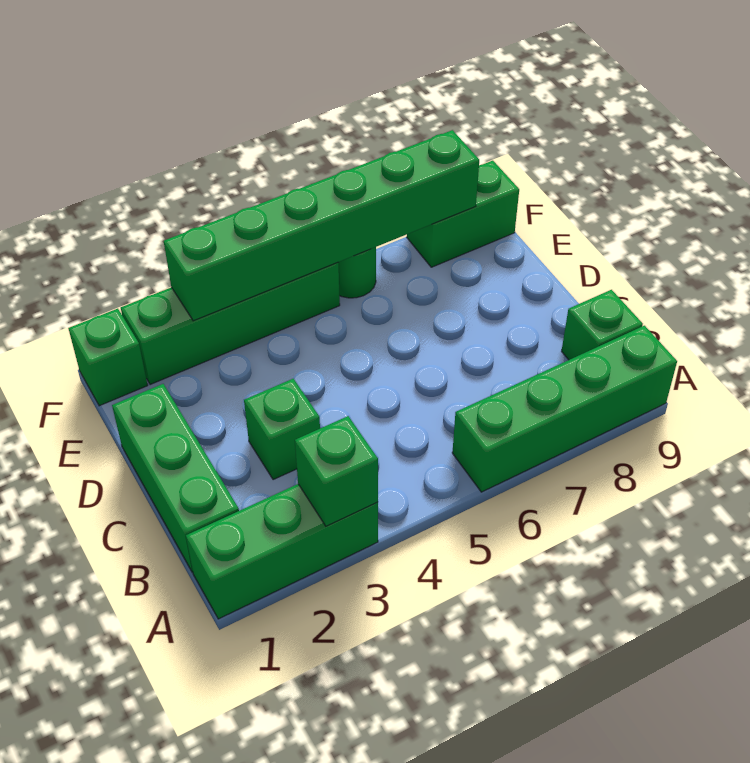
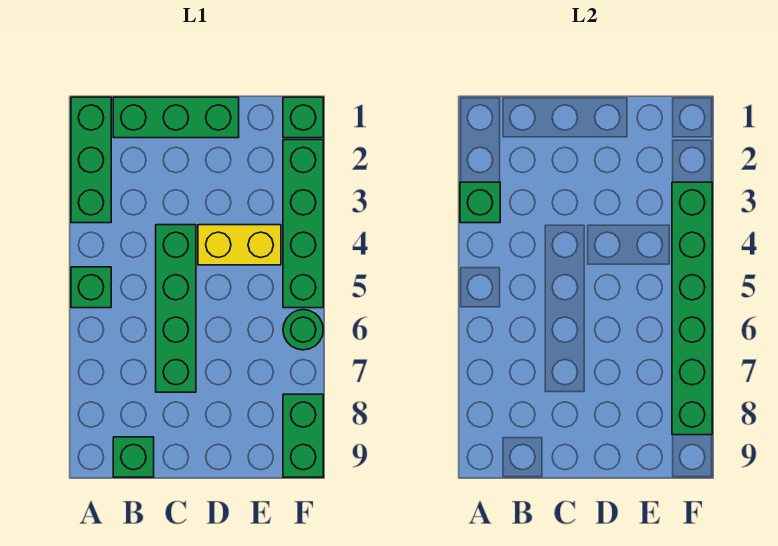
green brick A6:A9 level 1 -> green brick C4:C7 level 1
green brick C3 level 1 -> green brick A5 level 1
none -> yellow brick D4:E4 level 1

